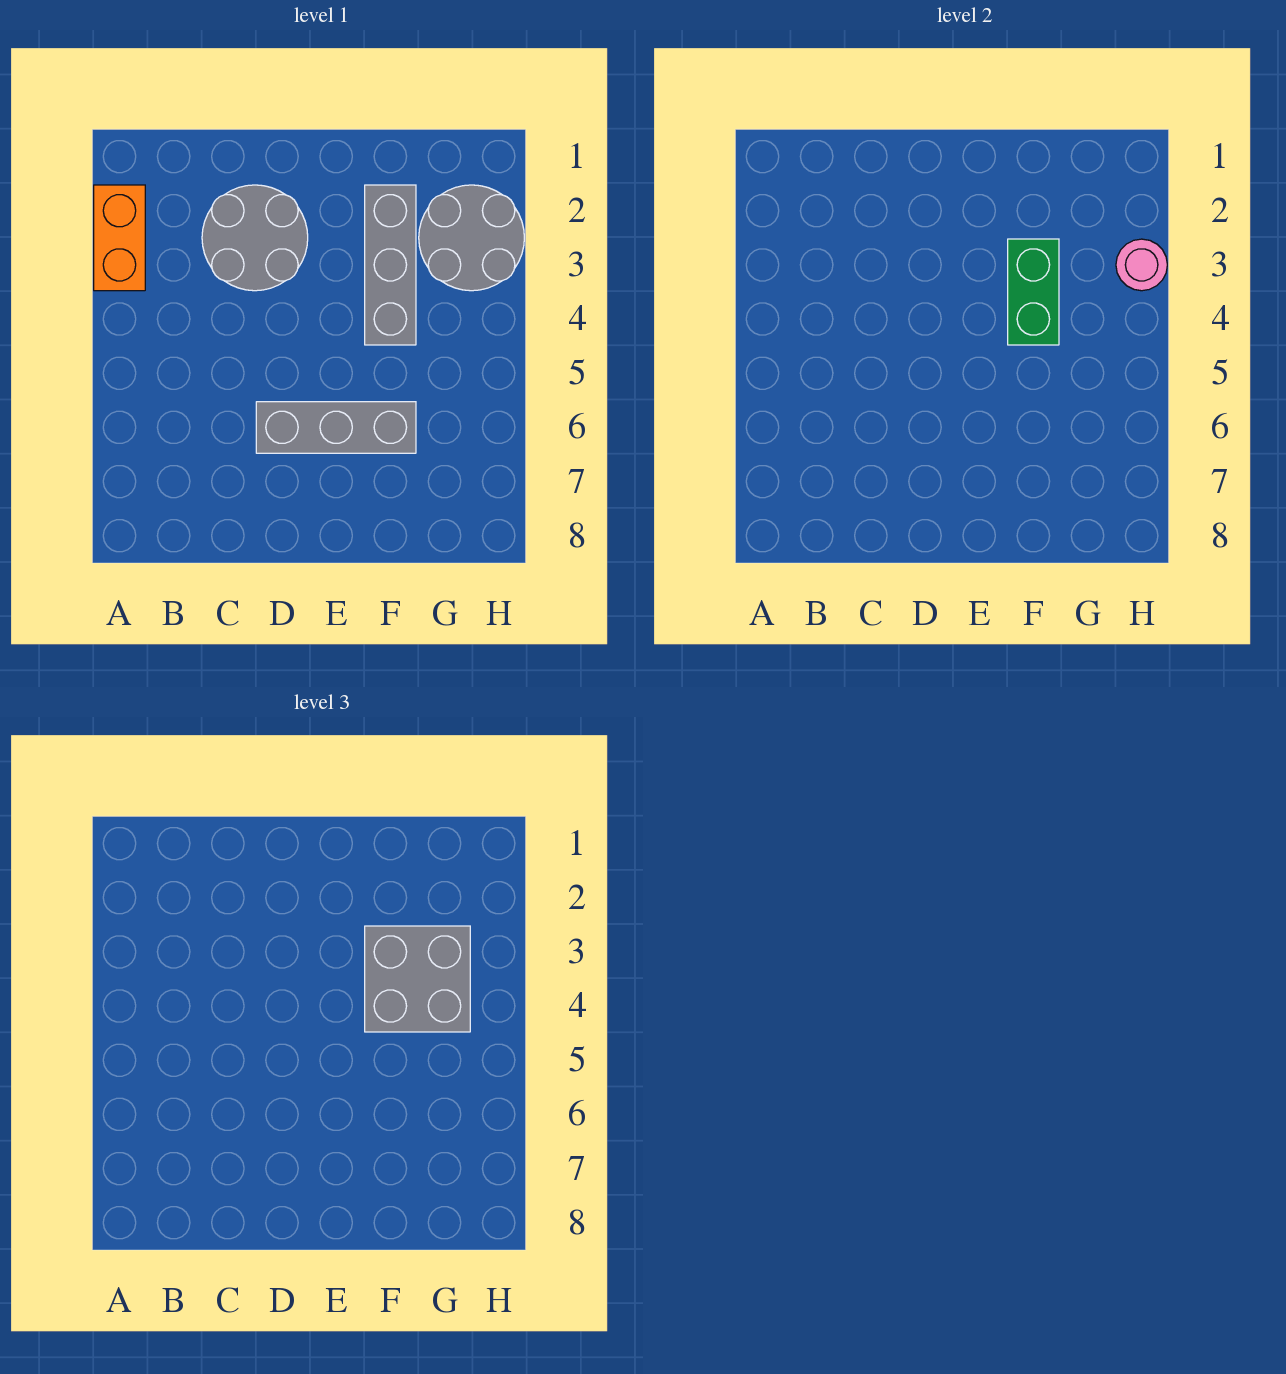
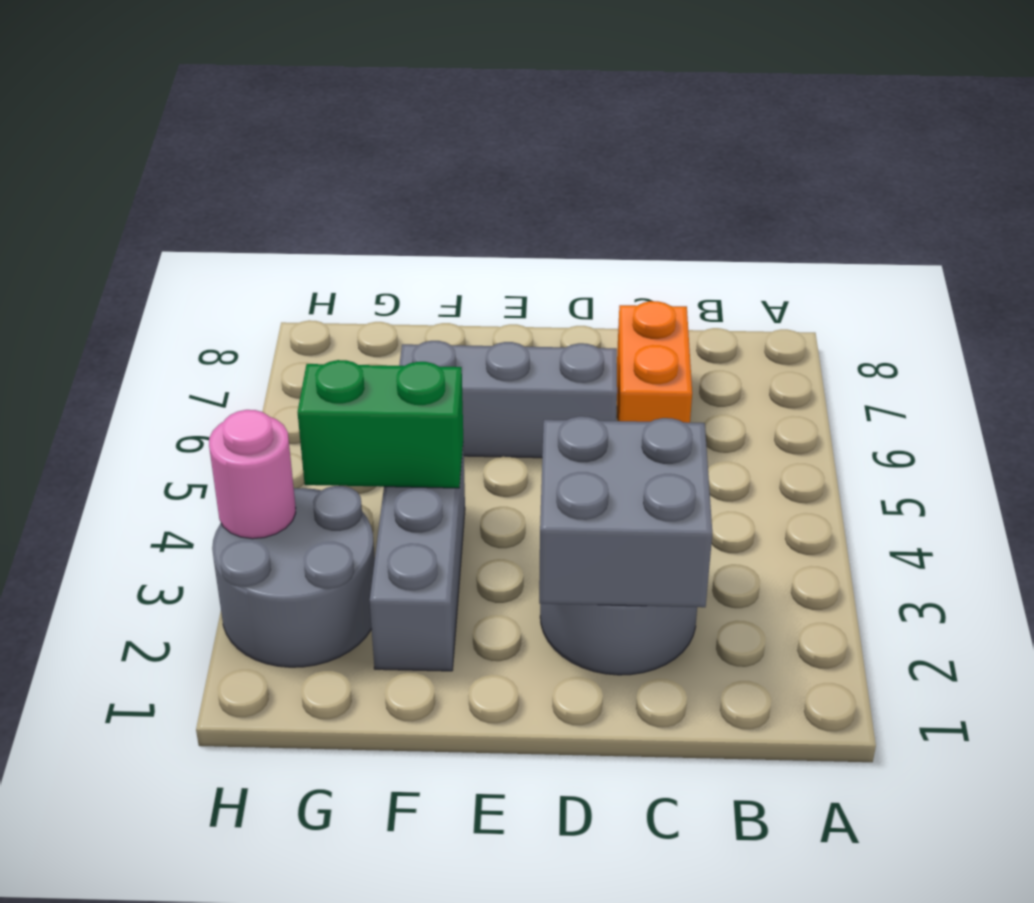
orange brick A2:A3 level 1 -> orange brick C6:C7 level 1
green brick F3:F4 level 2 -> green brick F4:G4 level 2
grey brick F3:G4 level 3 -> grey brick C2:D3 level 2

